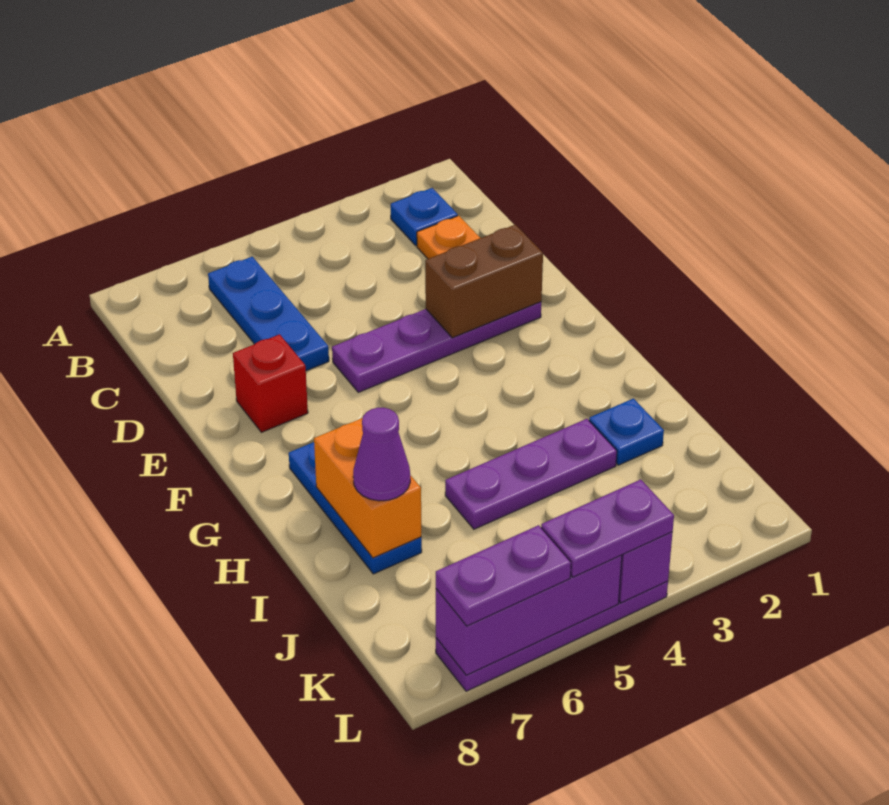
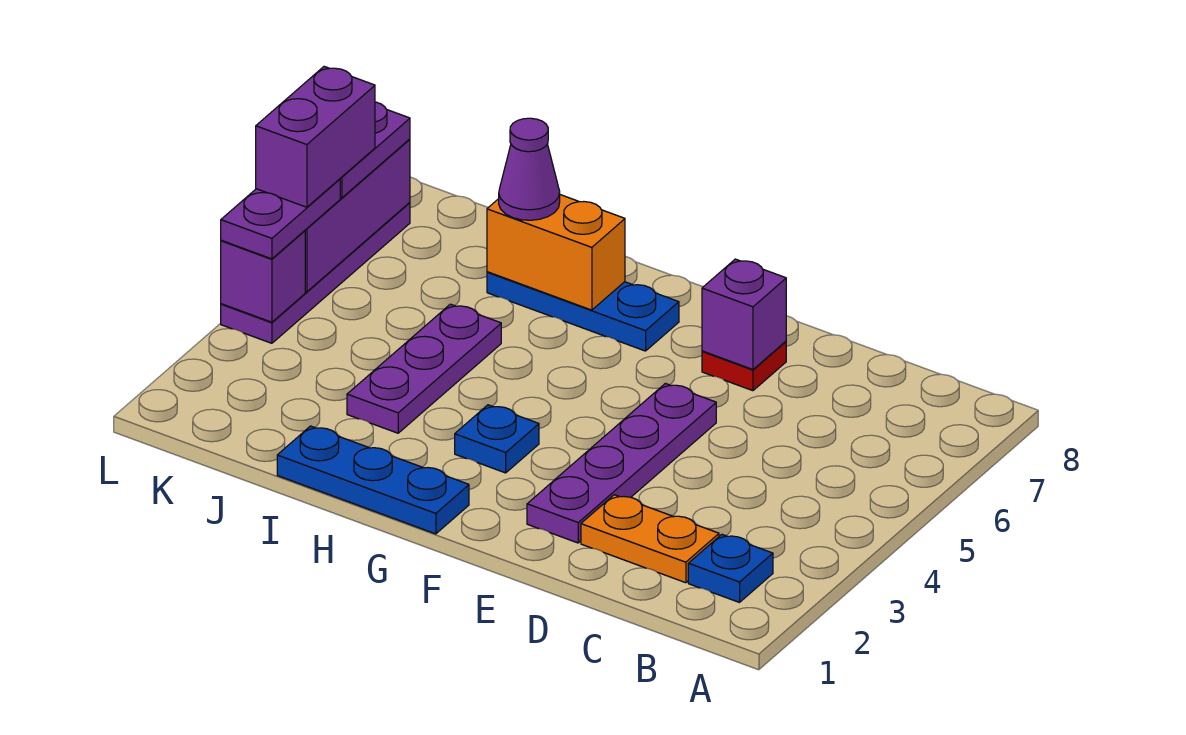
blue plate B6:D6 level 1 -> blue plate G1:I1 level 1
brown brick E2:E3 level 2 -> none
red brick E7 level 1 -> red plate E7 level 1
none -> purple brick E7 level 2
blue plate I2 level 1 -> blue plate G3 level 1
none -> purple brick L5:L6 level 4

